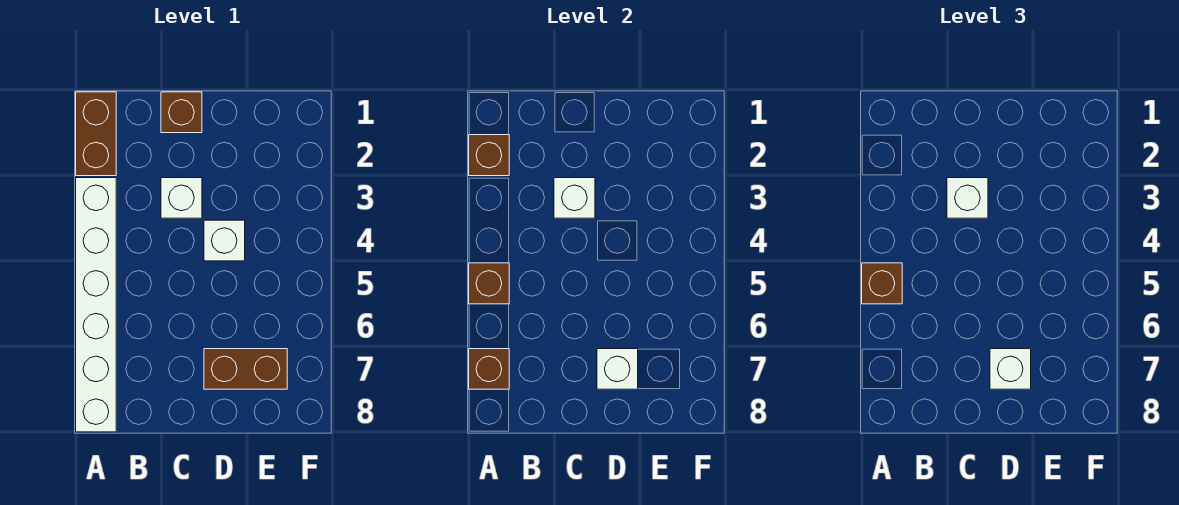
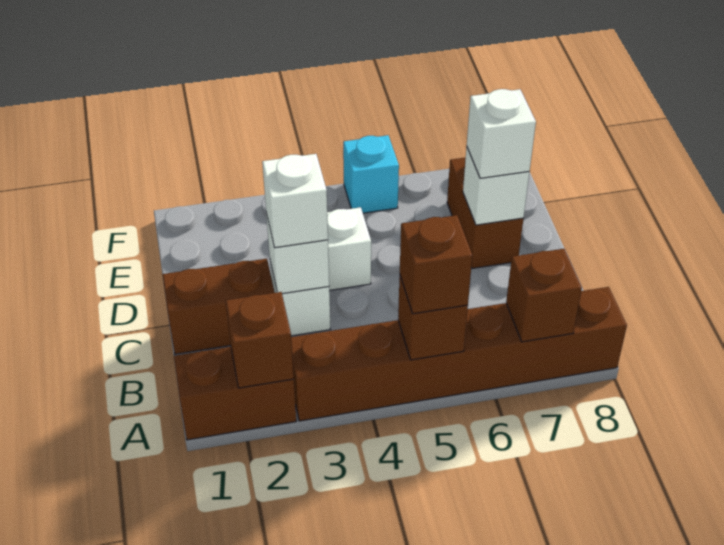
white brick A3:A8 level 1 -> brown brick A3:A8 level 1
brown brick C1 level 1 -> brown brick C1:C2 level 1
none -> cyan brick F5 level 1

